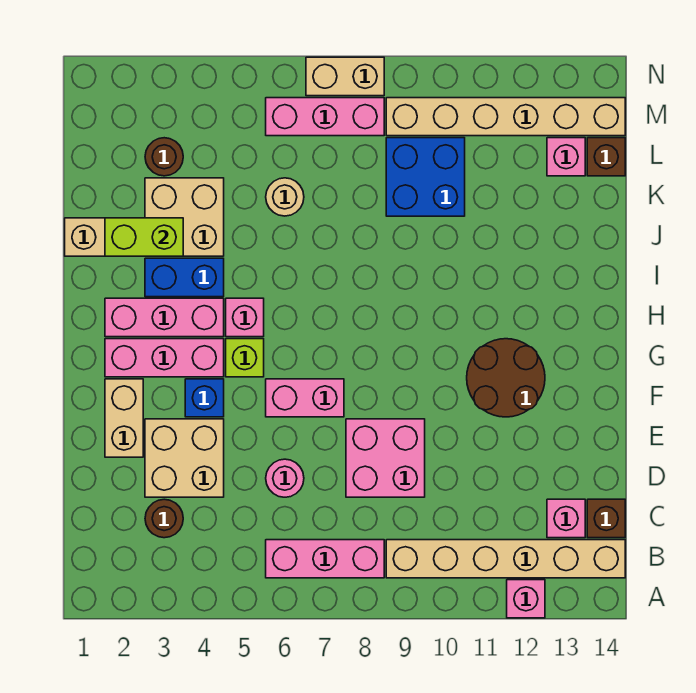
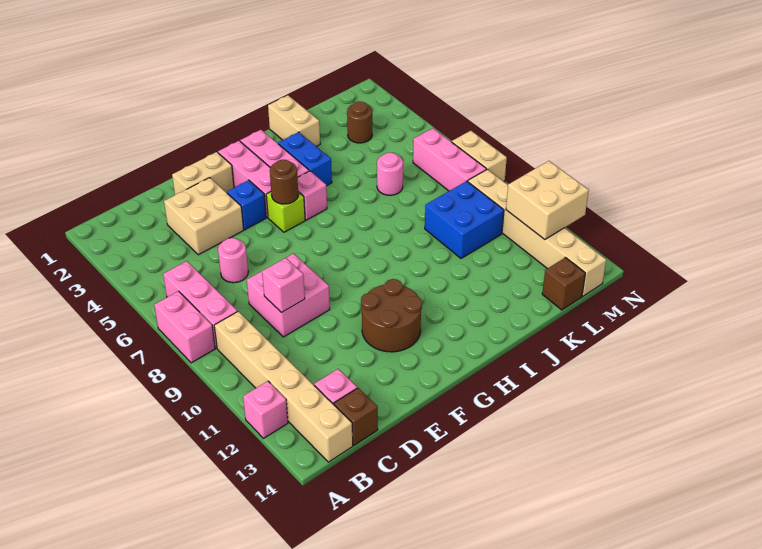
brown round brick C3 level 1 -> brown round brick G5 level 2
pink brick F6:F7 level 1 -> pink brick A7:A8 level 1
lime brick J2:J3 level 2 -> none
tan brick J3:K4 level 1 -> tan brick M11:N12 level 2
tan round brick K6 level 1 -> pink round brick K6 level 1
pink brick L13 level 1 -> pink brick D9 level 2

